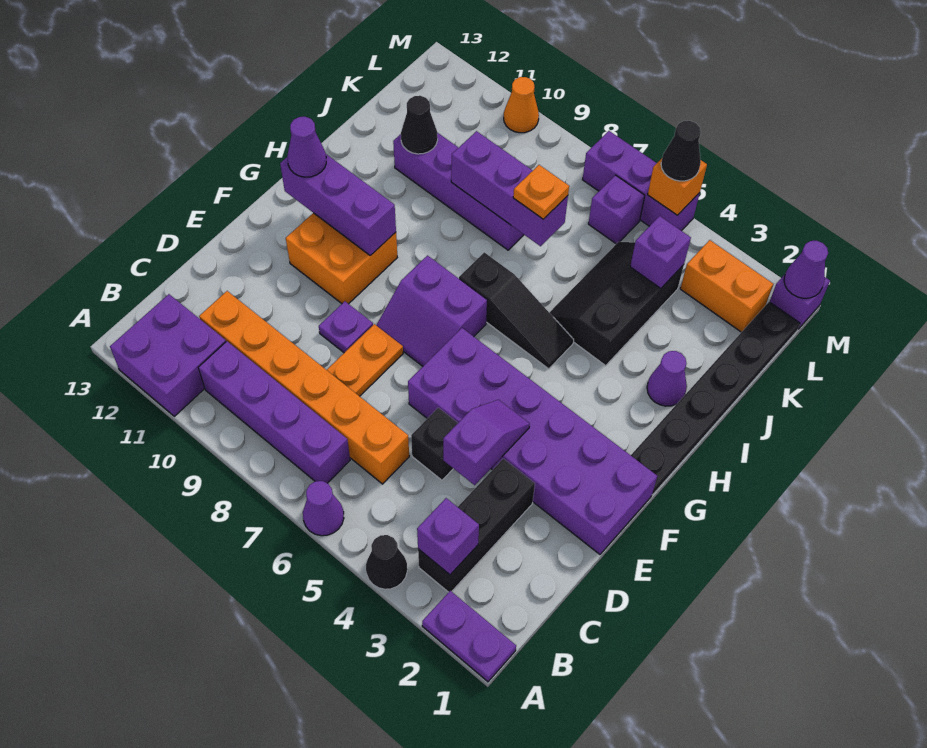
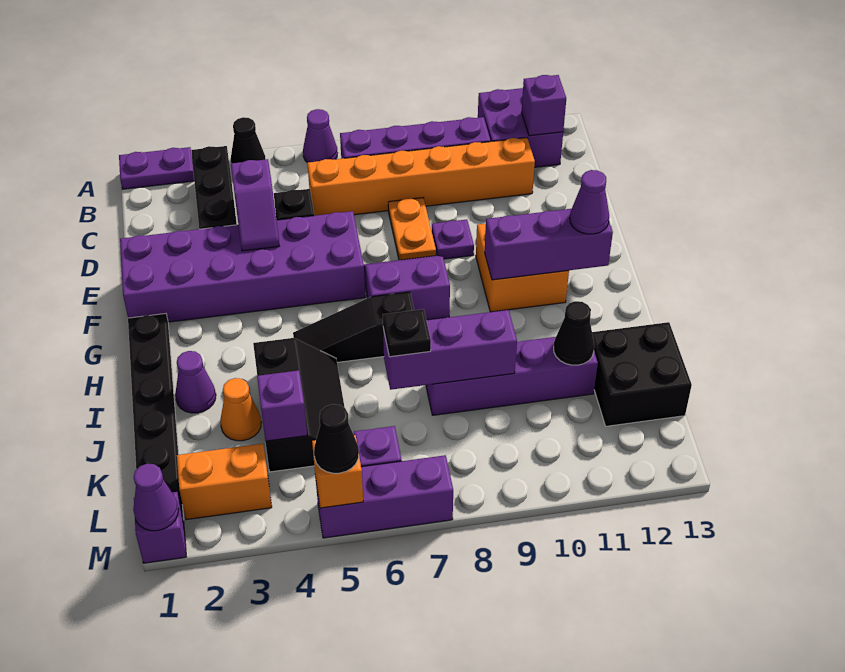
purple brick B3 level 2 -> purple brick B12 level 2
orange plate J7 level 3 -> black plate J7 level 3
none -> black brick J12:K13 level 1
orange cone M10 level 1 -> orange cone J3 level 1

